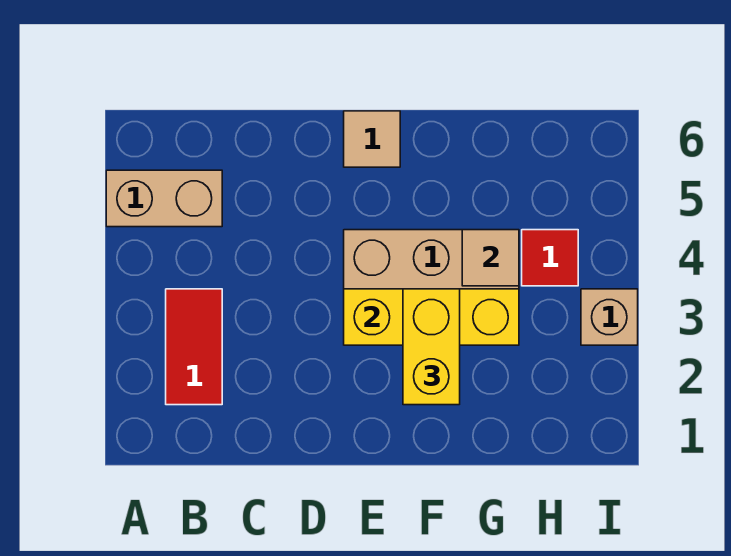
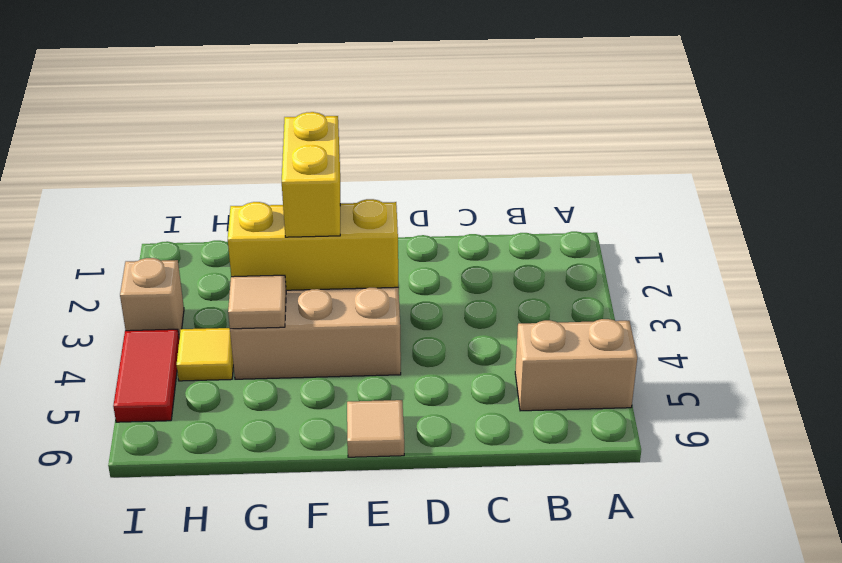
red tile B2:B3 level 1 -> red tile I4:I5 level 1
red tile H4 level 1 -> yellow tile H4 level 1

